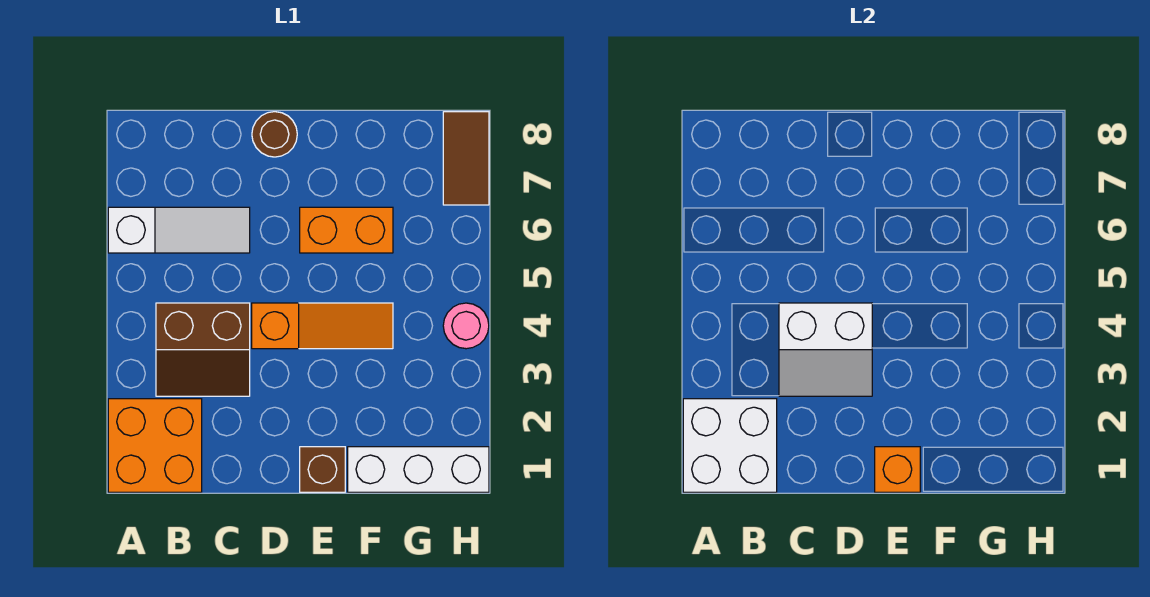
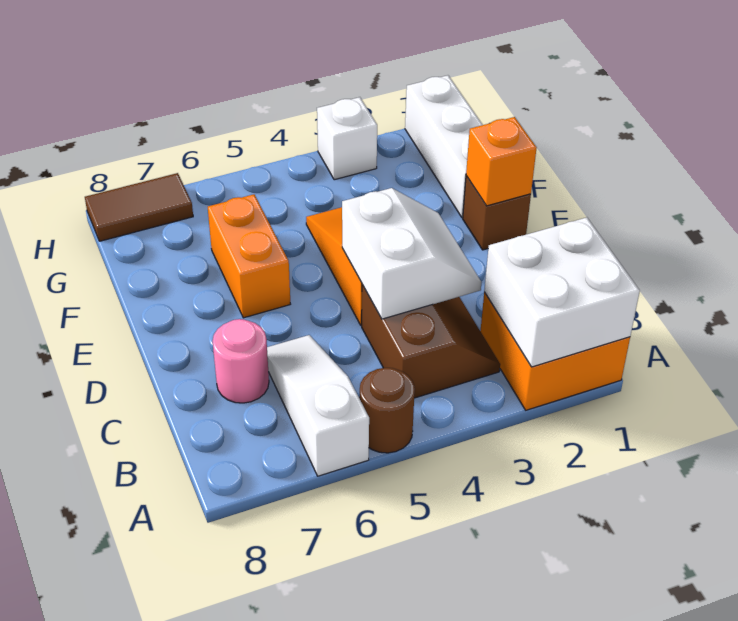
brown round brick D8 level 1 -> brown round brick A5 level 1
none -> white brick H3 level 1
pink round brick H4 level 1 -> pink round brick C7 level 1

